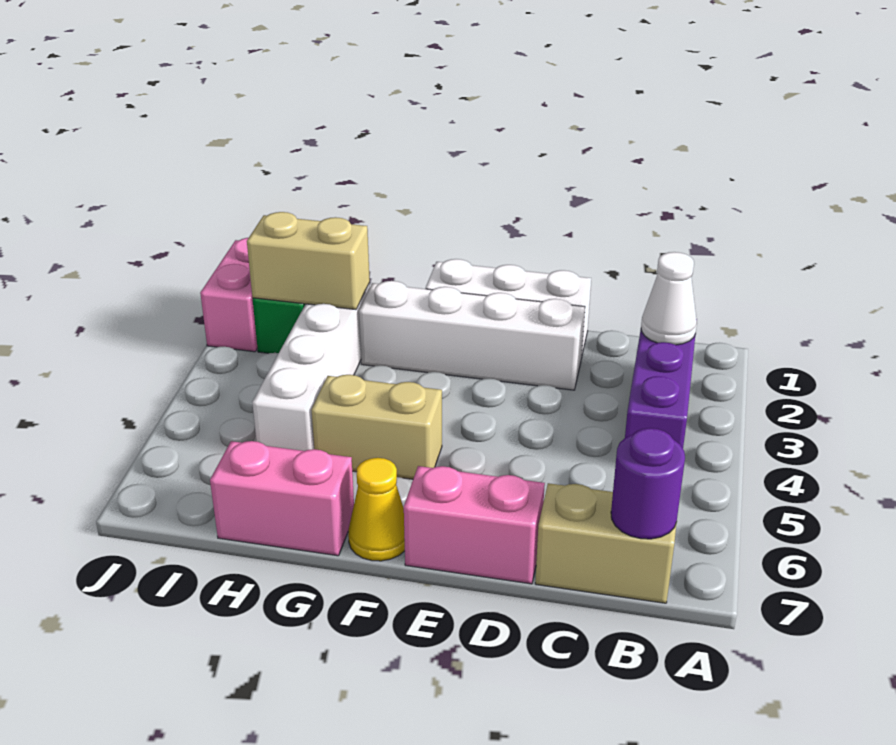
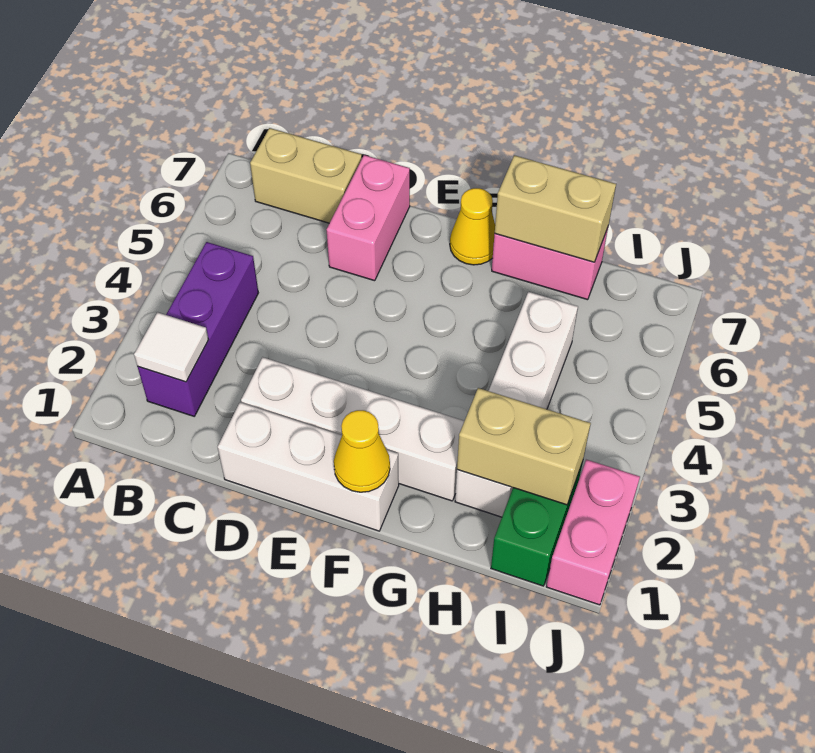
white cone B2 level 2 -> white tile B2 level 2
purple round brick B7 level 2 -> none
pink brick D7:E7 level 1 -> pink brick D6:D7 level 1
none -> yellow cone F1 level 2
tan brick F5:G5 level 1 -> tan brick G7:H7 level 2

